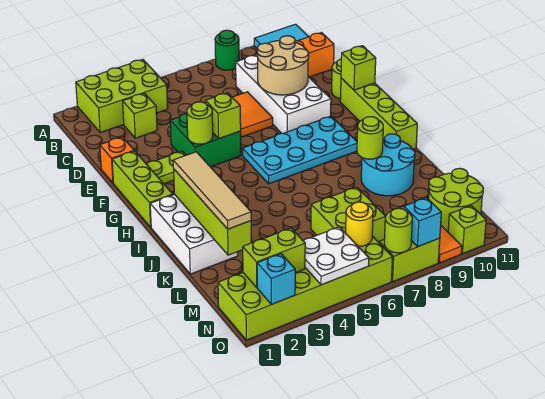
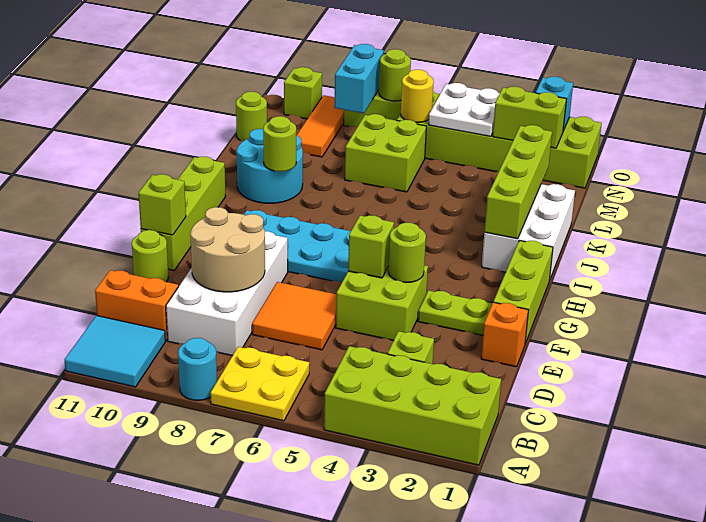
lime brick A2:B4 level 1 -> lime brick A1:B4 level 1
none -> yellow plate A6:B7 level 1
green round brick A8 level 1 -> cyan round brick A8 level 1
green brick E4:F5 level 1 -> lime brick E4:F5 level 1
tan tile I2:L2 level 3 -> none
lime round brick M10:N11 level 1 -> lime round brick M11 level 1
cyan brick O8 level 2 -> cyan brick N8:O8 level 2

